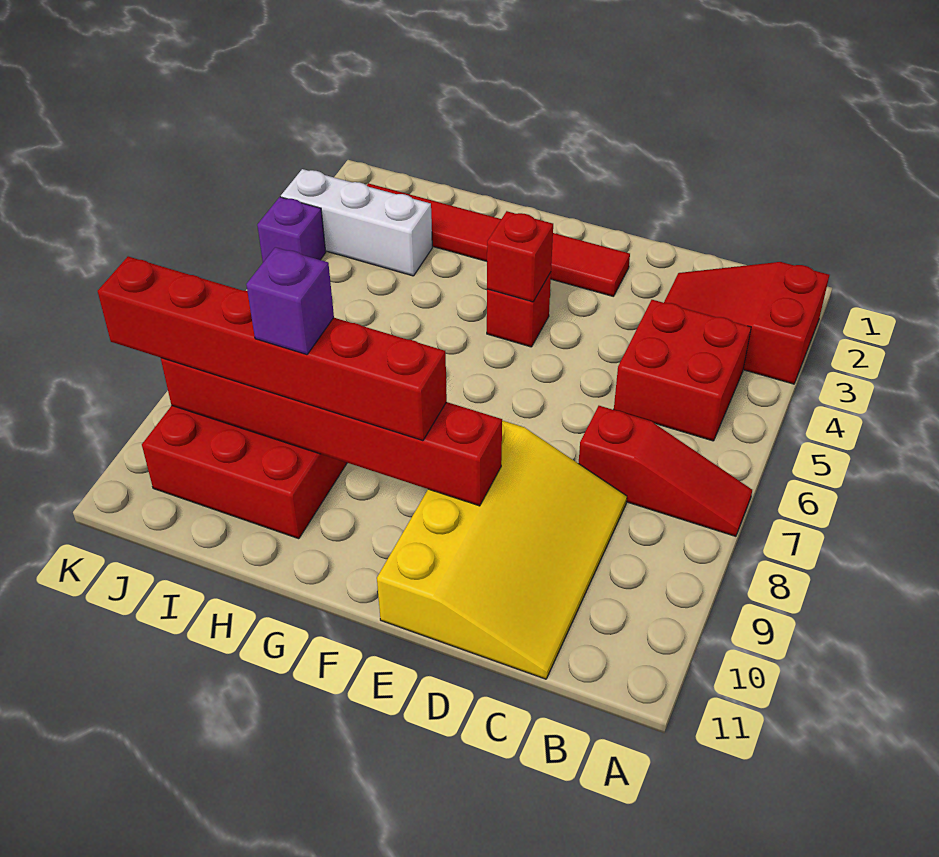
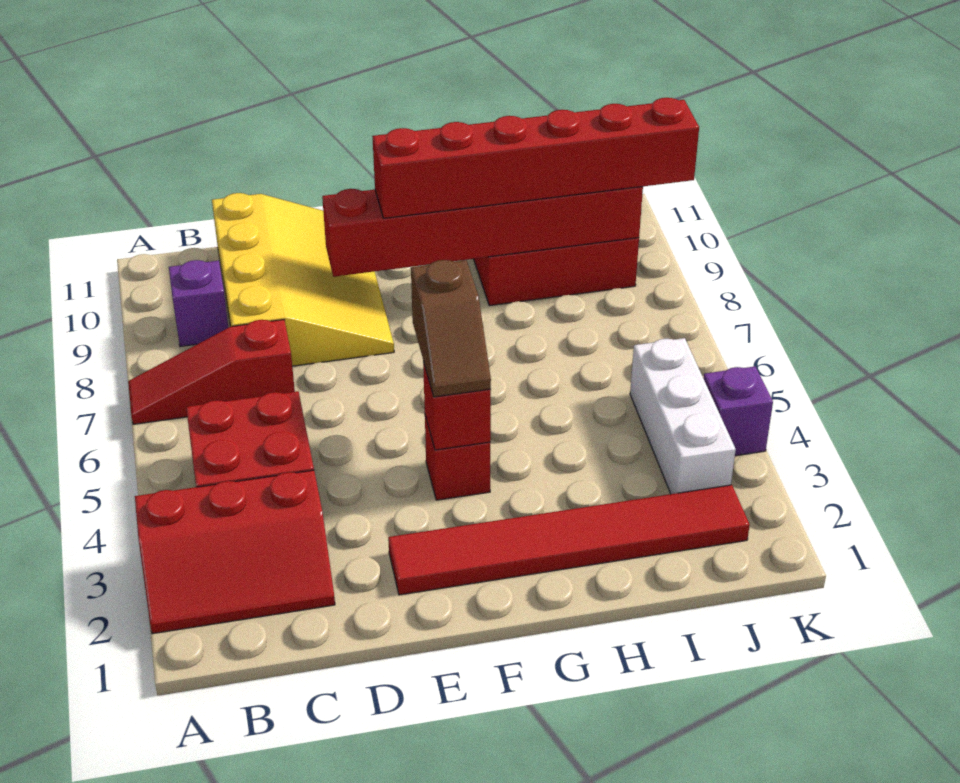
red slope A2:C3 level 1 top A -> red slope A2:C3 level 1 top 3
yellow slope C8:E11 level 1 top E -> yellow slope C8:E11 level 1 top C
none -> brown slope F4:F5 level 3 top 5
purple brick H9 level 4 -> purple brick B9 level 1
white brick I3:K3 level 1 -> white brick J3:J5 level 1

